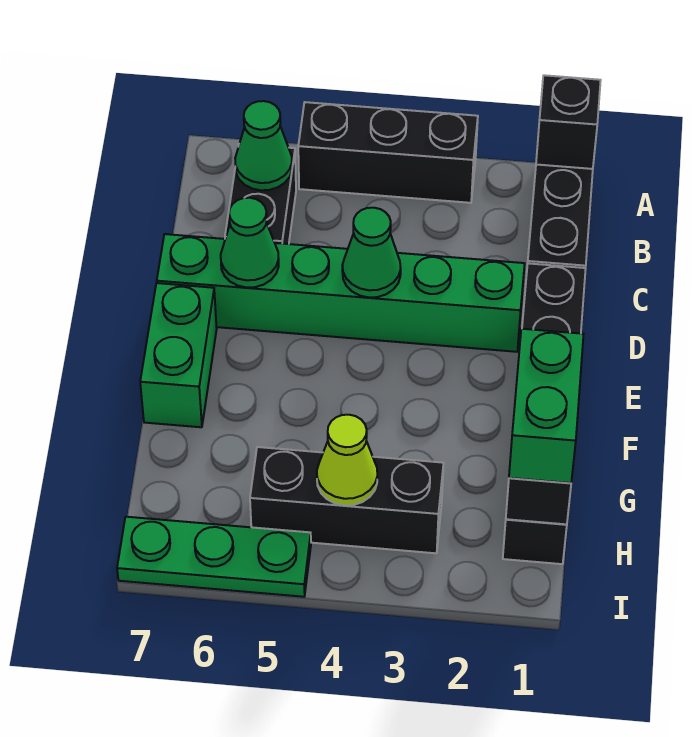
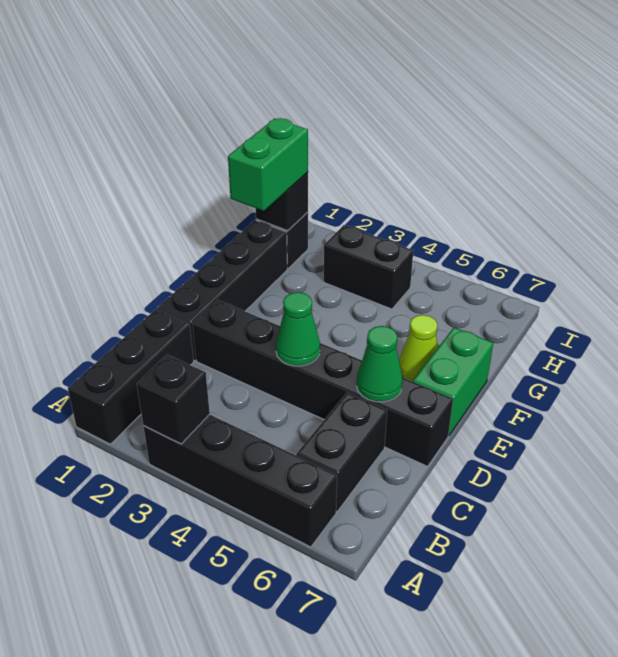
black brick A1 level 2 -> black brick A3 level 2
black brick A3:A5 level 1 -> black brick A3:A6 level 1
green cone B6 level 2 -> none
green brick D2:D7 level 1 -> black brick D2:D7 level 1
black brick H3:H5 level 1 -> black brick H3:H4 level 1
lime cone H4 level 2 -> lime cone F6 level 1
green plate I5:I7 level 1 -> none

